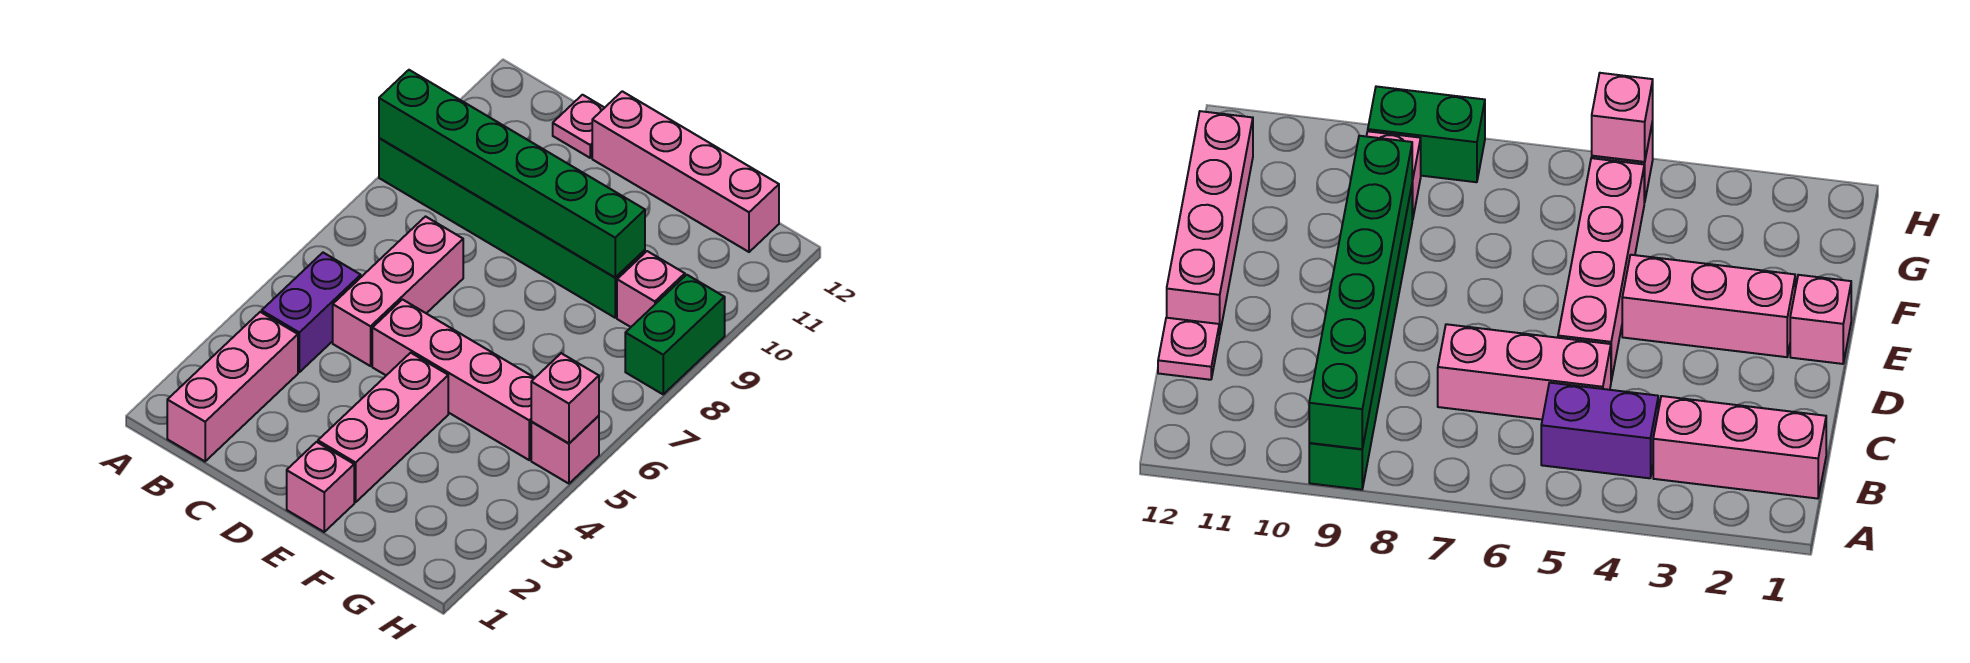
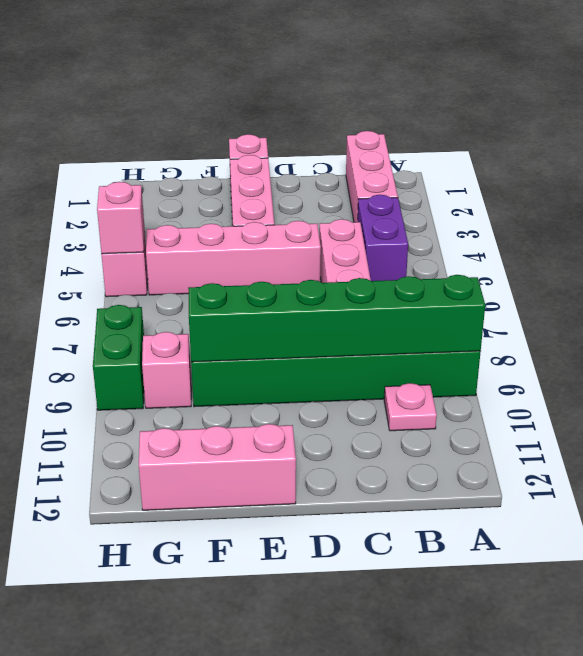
pink plate C12 level 1 -> pink plate B10 level 1
pink brick D12:G12 level 1 -> pink brick E12:G12 level 1

